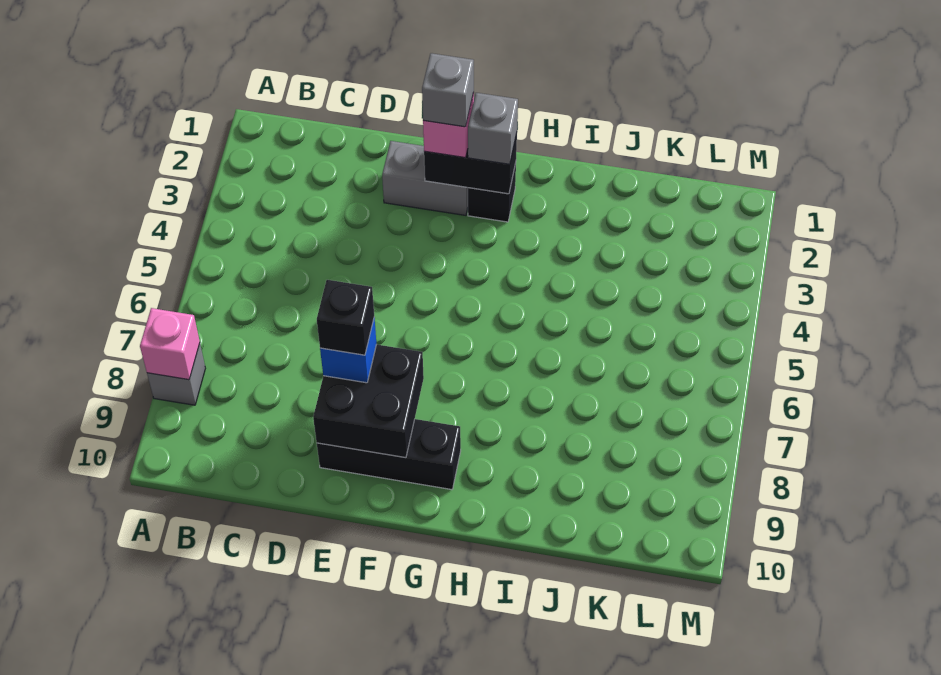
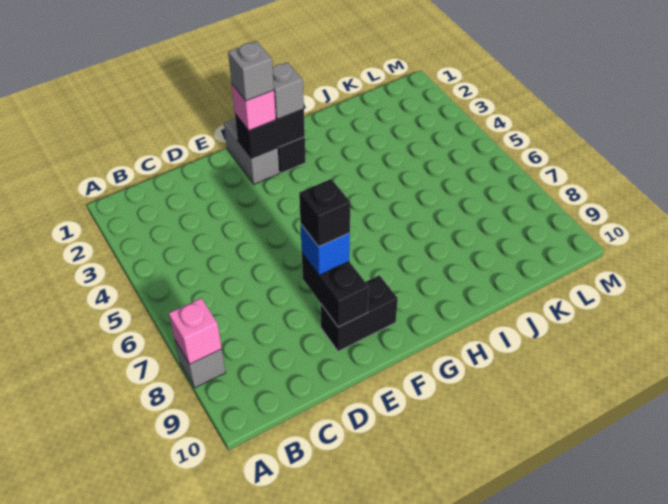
grey brick E2:F2 level 1 -> grey brick F1:F2 level 1
black brick E8:F9 level 2 -> black brick E8:E9 level 2
black brick E9:G9 level 1 -> black brick E9:F9 level 1

